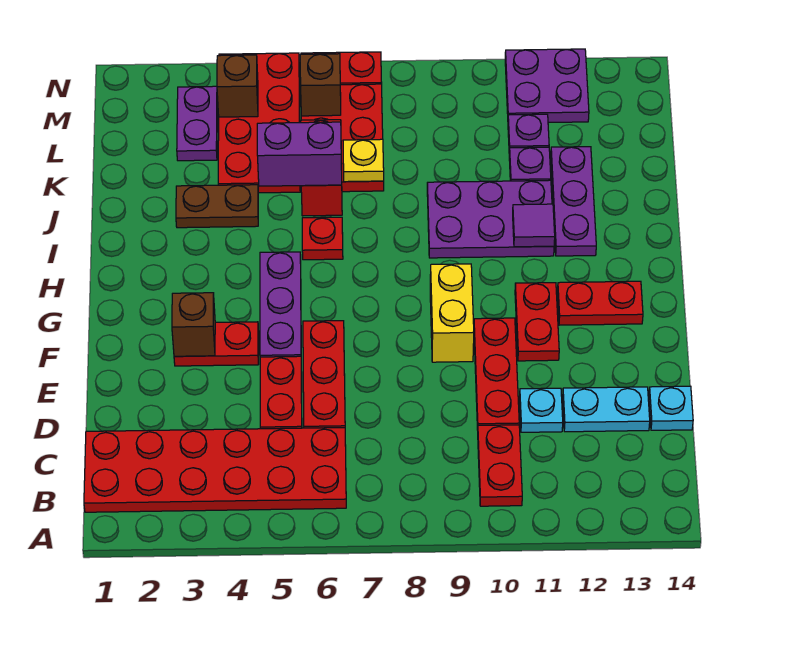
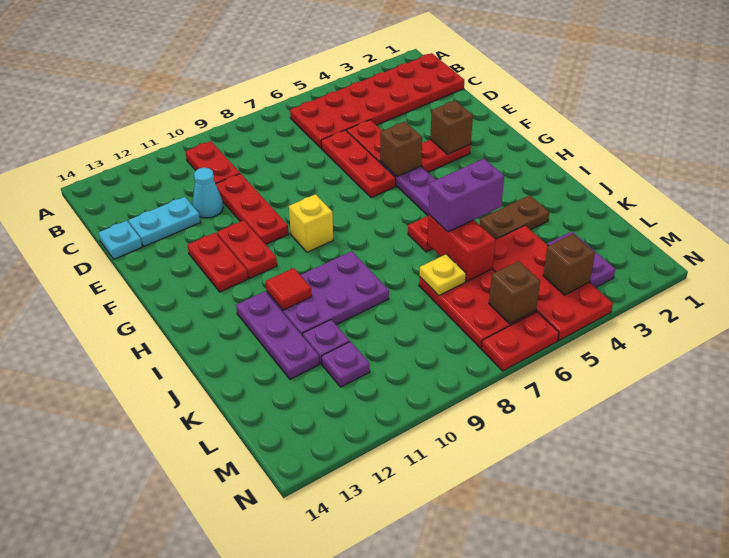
cyan plate D11 level 1 -> cyan cone D11 level 1
none -> brown brick F5 level 2
yellow brick F9:G9 level 1 -> yellow brick G9 level 1
red plate G12:G13 level 1 -> red plate F12:G12 level 1
purple tile I11 level 2 -> red tile I11 level 2
purple plate M11:N12 level 1 -> none

